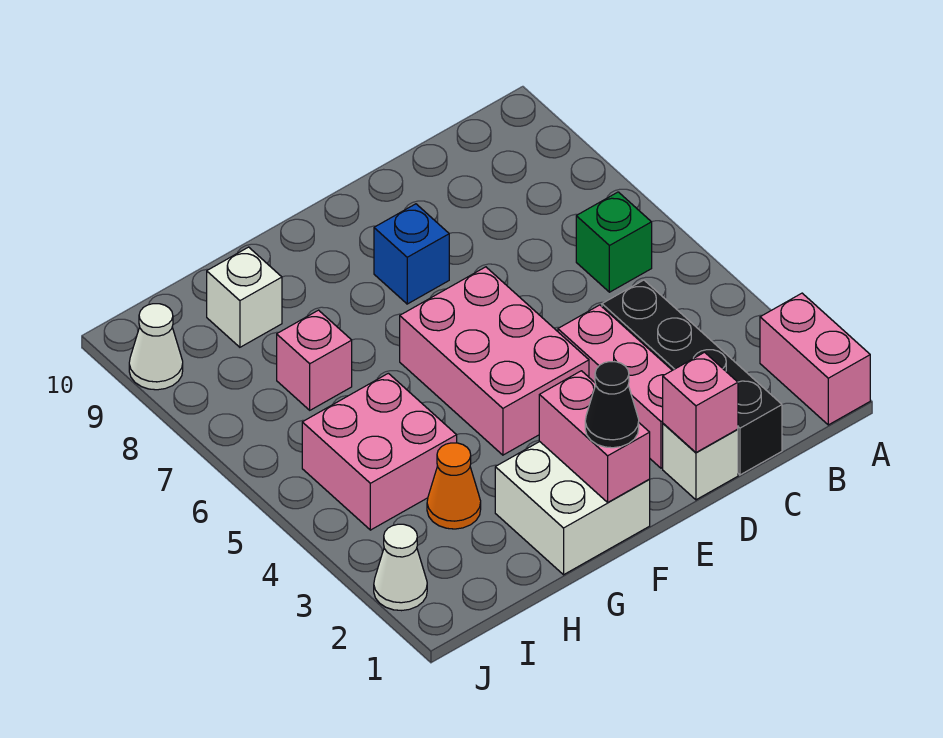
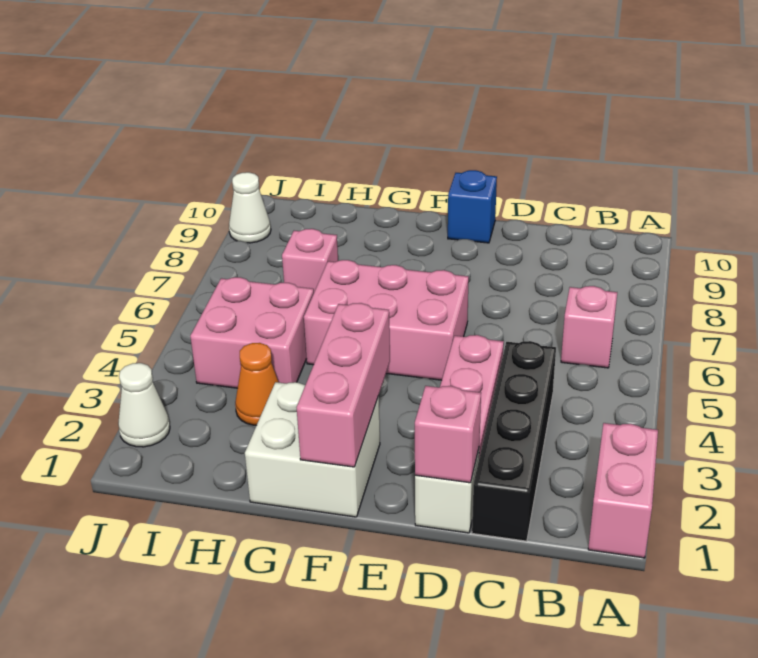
green brick B6 level 1 -> pink brick B6 level 1
pink brick E4:F6 level 1 -> pink brick E5:G6 level 1
blue brick E8 level 1 -> blue brick E10 level 1
pink brick F1:F2 level 2 -> pink brick F1:F3 level 2
black cone F1 level 3 -> none
white brick H9 level 1 -> none

